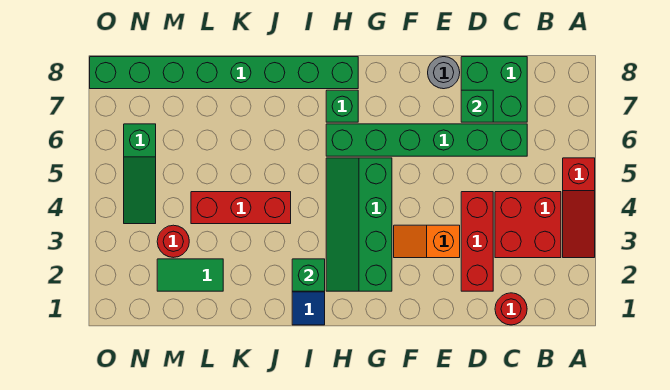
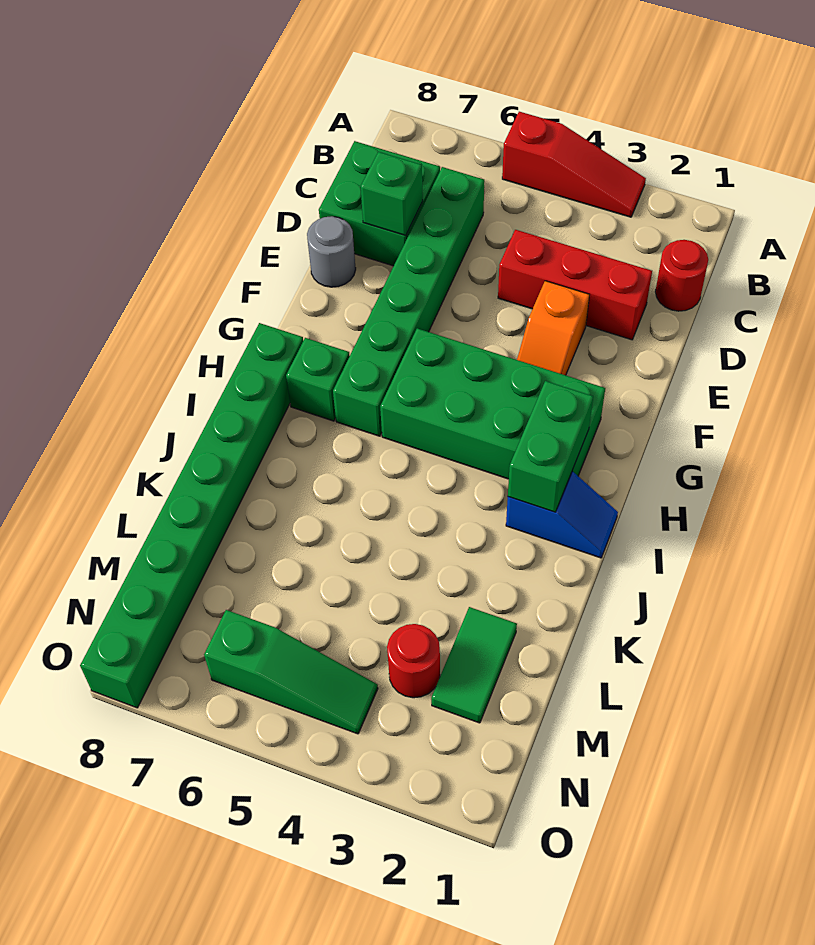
red brick B3:C4 level 1 -> none
green slope G2:H5 level 1 top G -> green brick G2:H5 level 1
green brick I2 level 2 -> green brick H2:I2 level 2
red brick J4:L4 level 1 -> none

